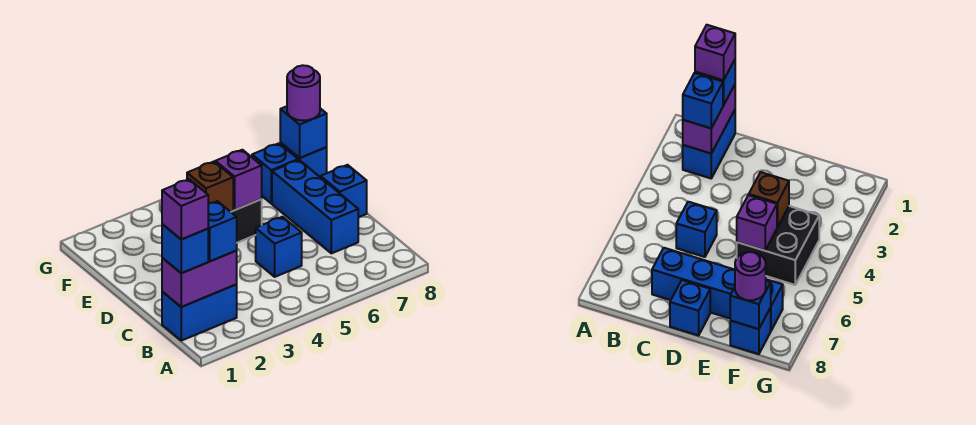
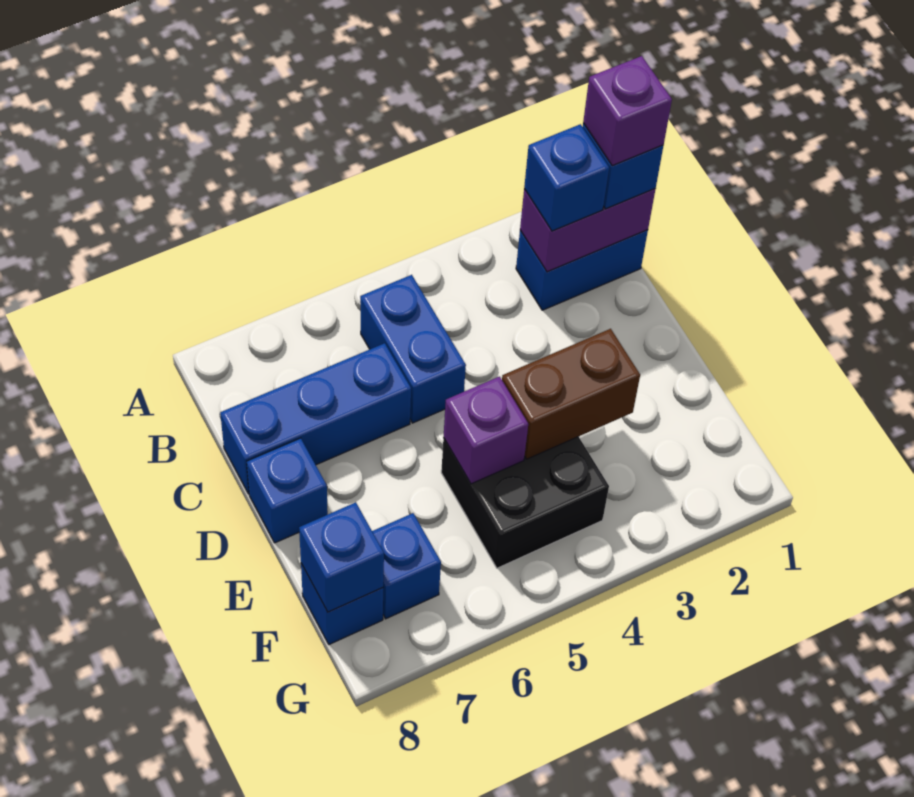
blue brick C5 level 1 -> blue brick B5:C5 level 1
blue brick C7:E7 level 1 -> blue brick C6:C8 level 1
brown brick E4 level 2 -> brown brick E3:E4 level 2
purple round brick F8 level 3 -> none

